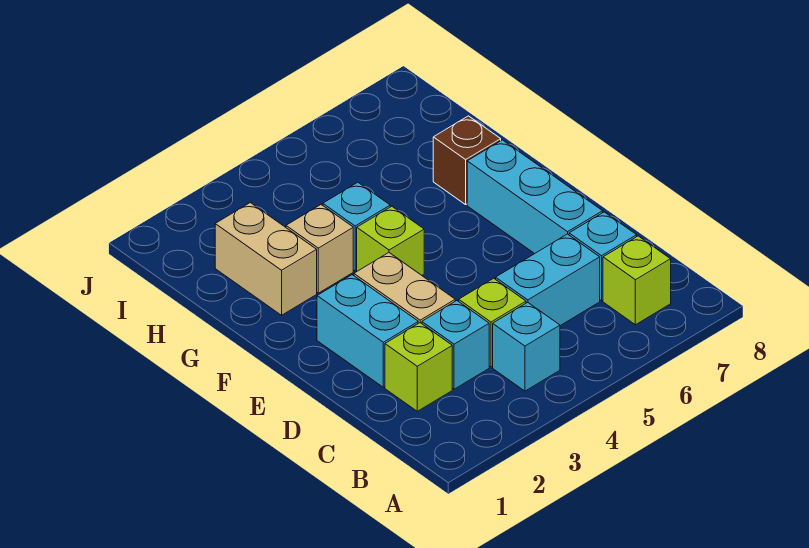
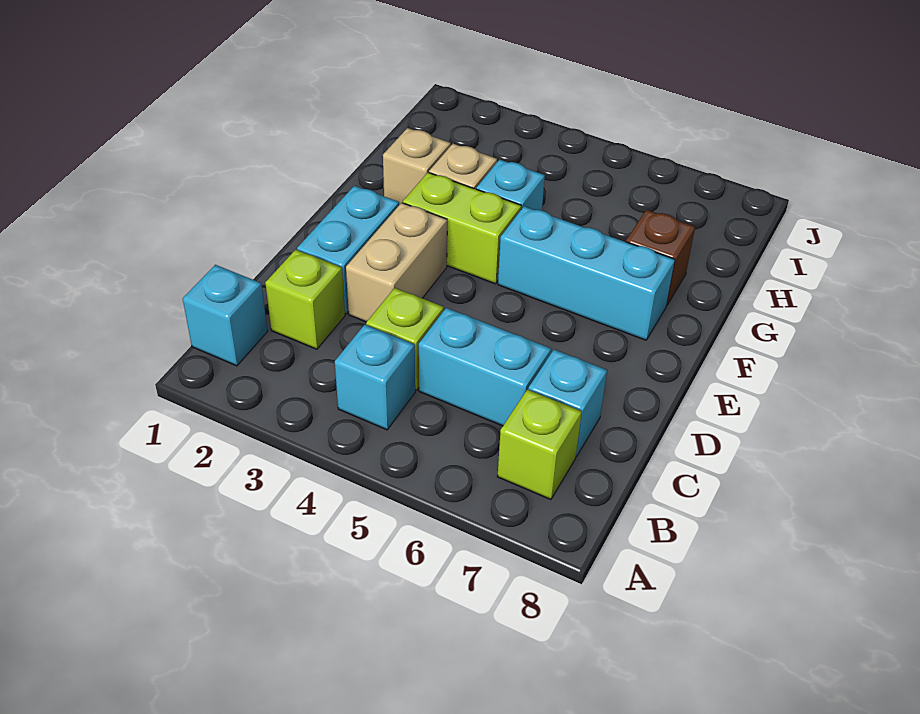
cyan brick C3 level 1 -> cyan brick B1 level 1
cyan brick D7:F7 level 1 -> cyan brick F5:F7 level 1
lime brick F4 level 1 -> lime brick F3:F4 level 1
tan brick G2:H2 level 1 -> tan brick G2 level 1

